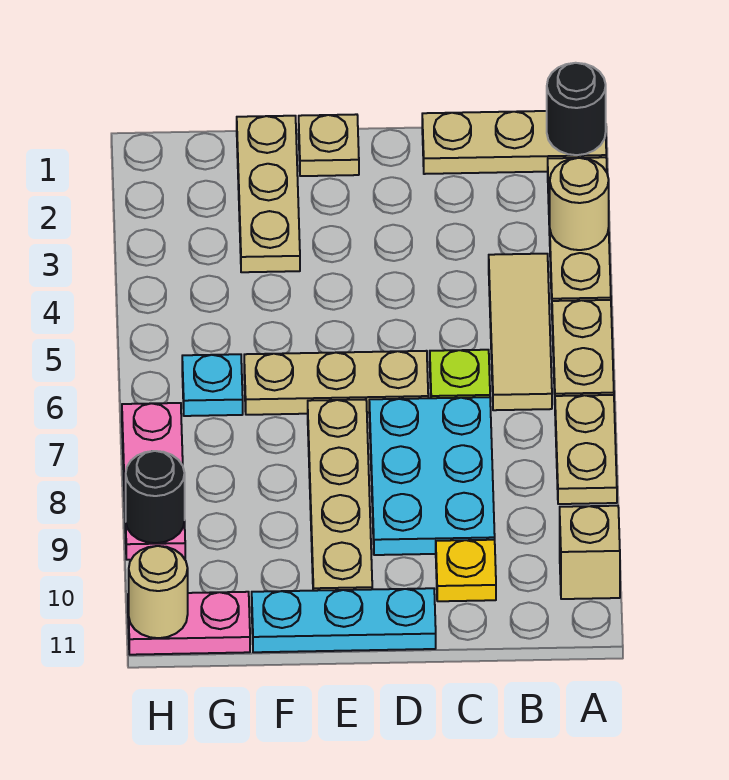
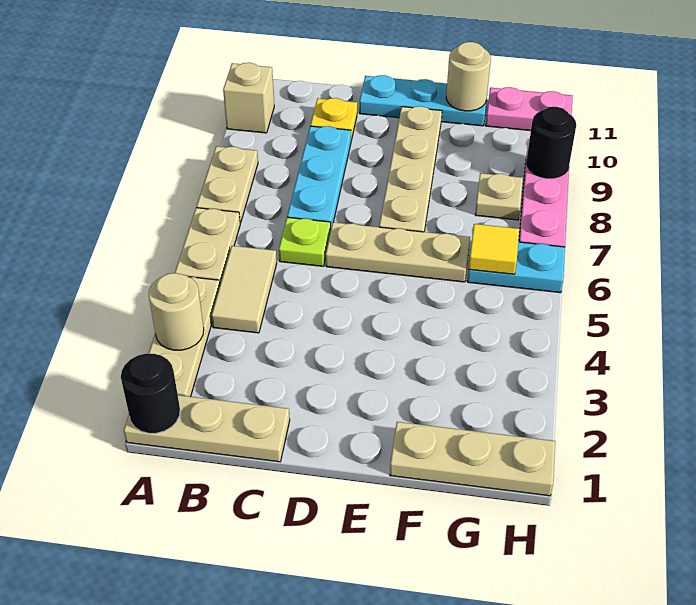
tan tile B4:B6 level 1 -> tan tile B4:B5 level 1
cyan plate C7:D9 level 1 -> cyan plate C7:C9 level 1
tan plate E1 level 1 -> tan plate G8 level 1
tan plate F1:F3 level 1 -> tan plate F1:H1 level 1
cyan plate G6 level 1 -> cyan plate G6:H6 level 1
none -> yellow tile G6 level 2
tan round brick H11 level 2 -> tan round brick F11 level 2

